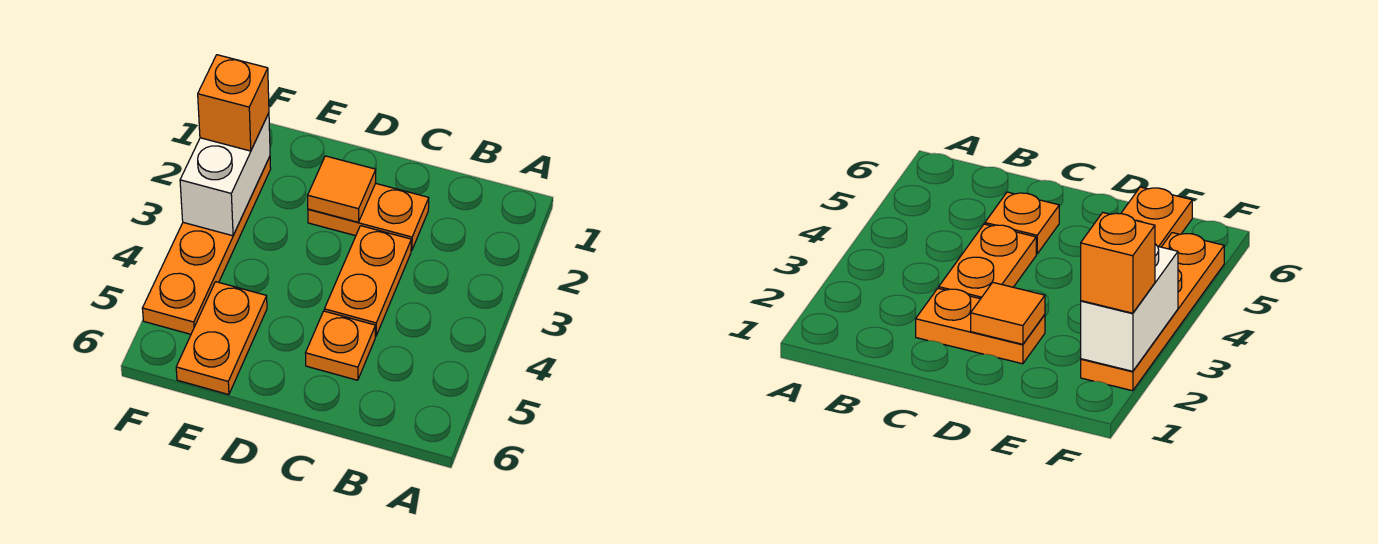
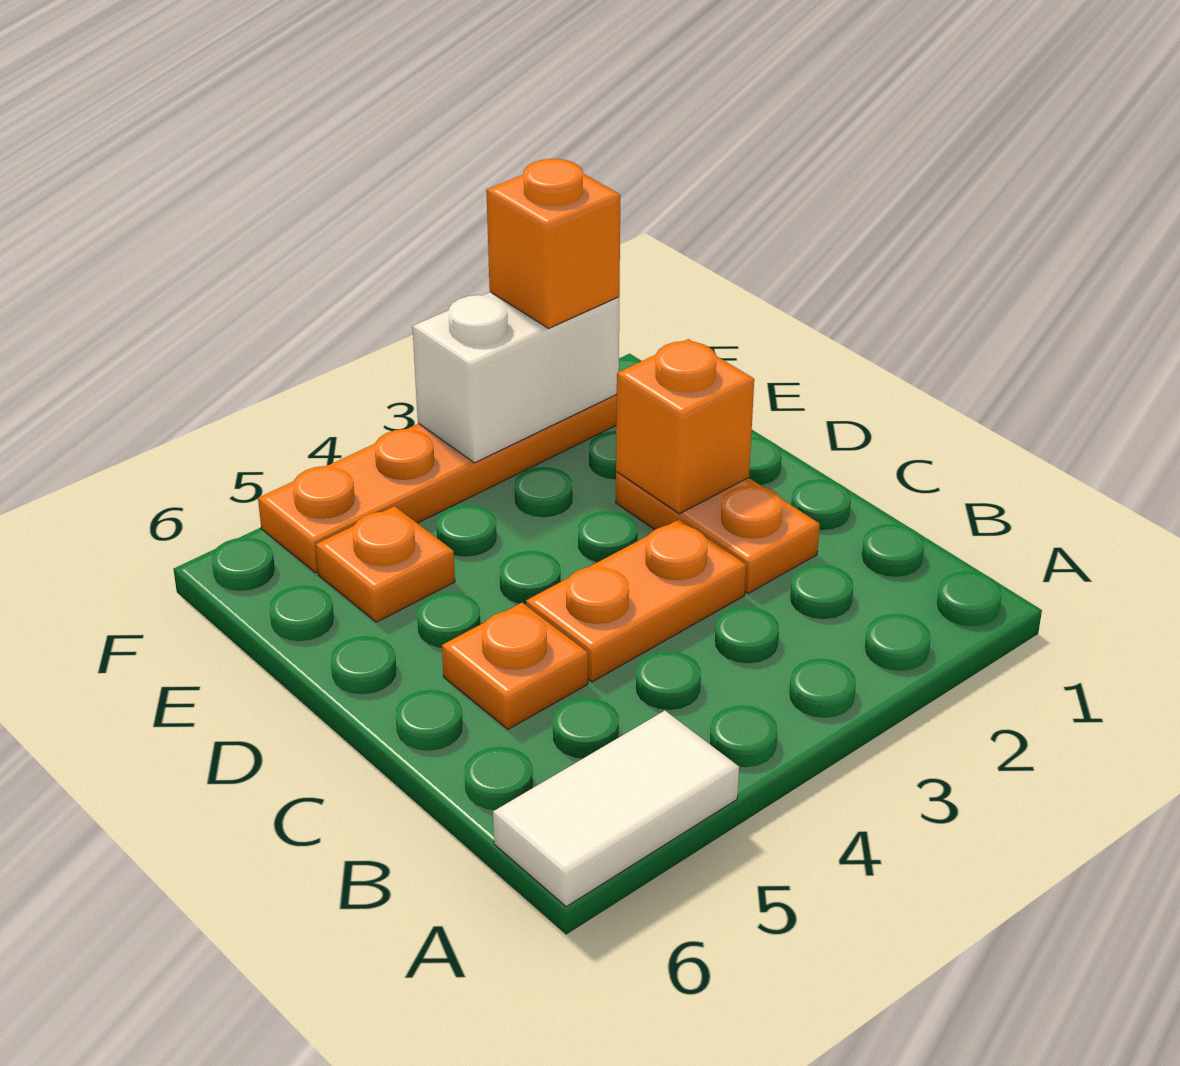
none -> white tile A5:A6 level 1
orange tile D2 level 2 -> orange brick D2 level 2
orange plate E5:E6 level 1 -> orange plate E5 level 1

